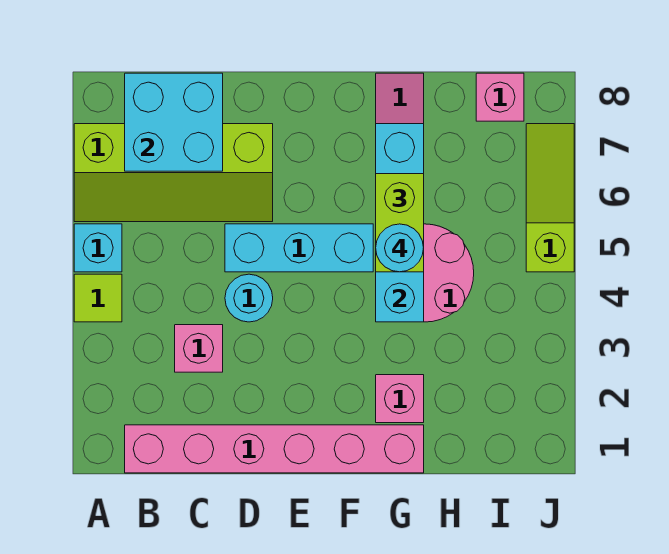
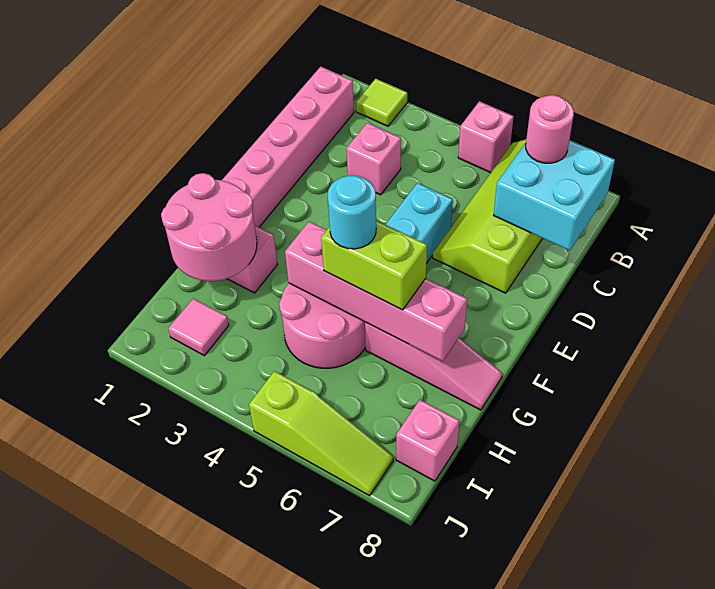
lime tile A4 level 1 -> lime tile A2 level 1
cyan brick A5 level 1 -> pink brick A5 level 1
none -> pink round brick B7 level 3
cyan round brick D4 level 1 -> none
none -> pink round brick G1:H2 level 2
cyan brick G4:G7 level 2 -> pink brick G4:G7 level 2
none -> pink tile I2 level 1

